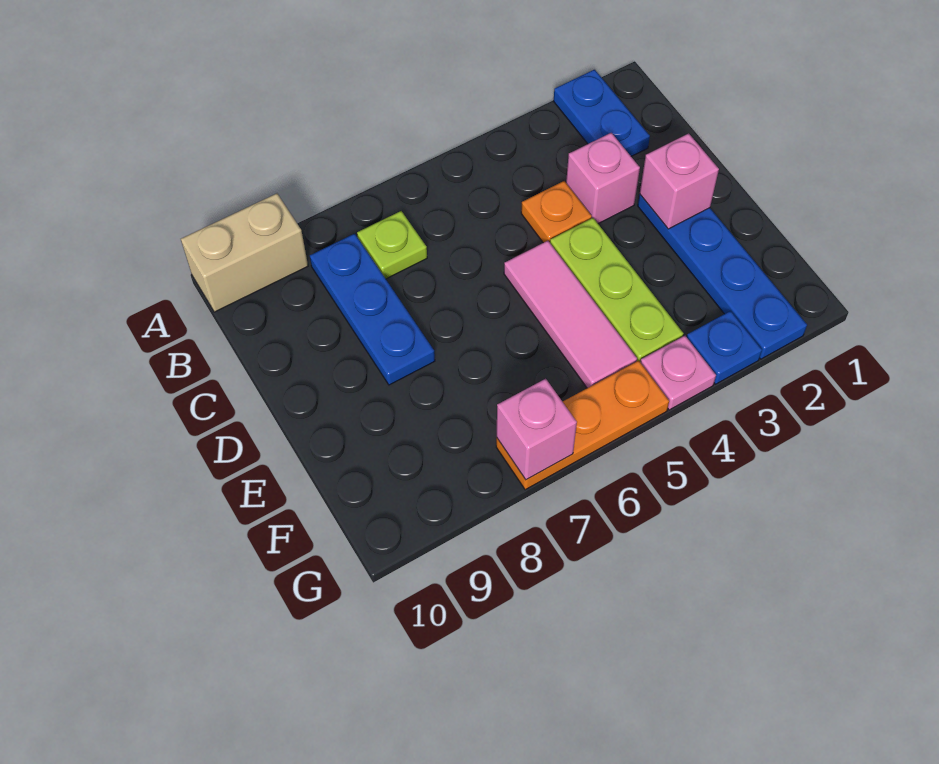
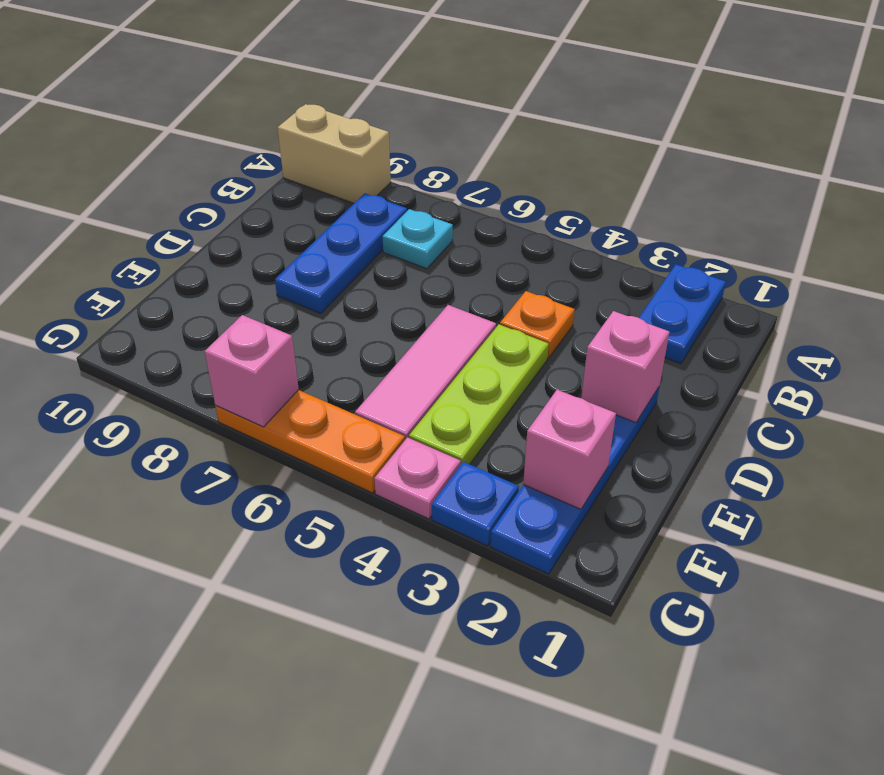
lime plate B7 level 1 -> cyan plate B7 level 1
pink brick C3 level 1 -> pink brick F2 level 2

